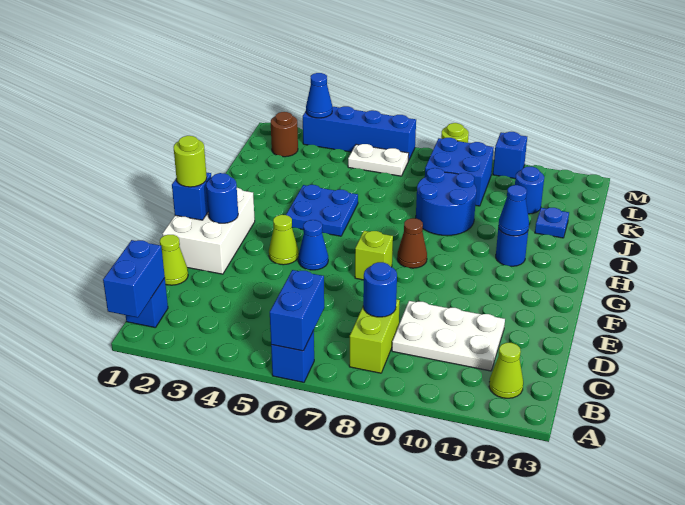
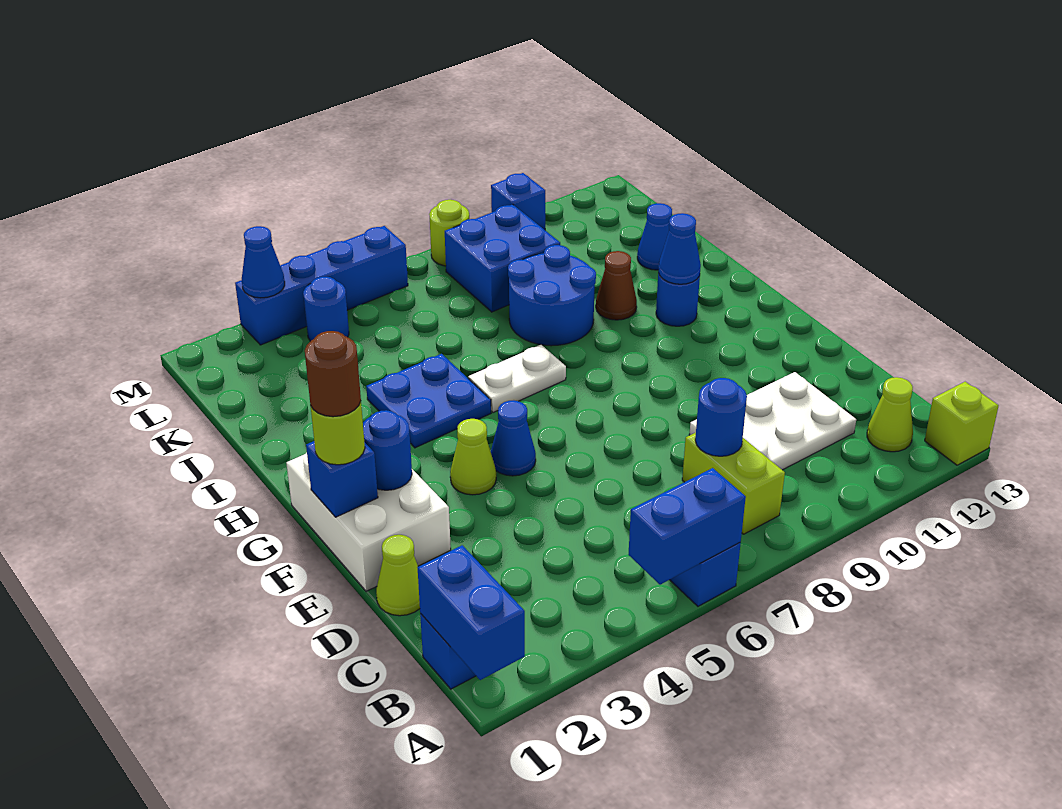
blue brick A6:B6 level 2 -> blue brick A5:A6 level 2
lime brick F7 level 1 -> lime brick A13 level 1
brown cone G8 level 1 -> brown cone I10 level 1
blue plate J12 level 1 -> blue cone J12 level 1
blue round brick K11 level 1 -> blue round brick L4 level 1
brown round brick L2 level 1 -> brown round brick F1 level 4
white plate L5:L6 level 1 -> white plate H6:H7 level 1

